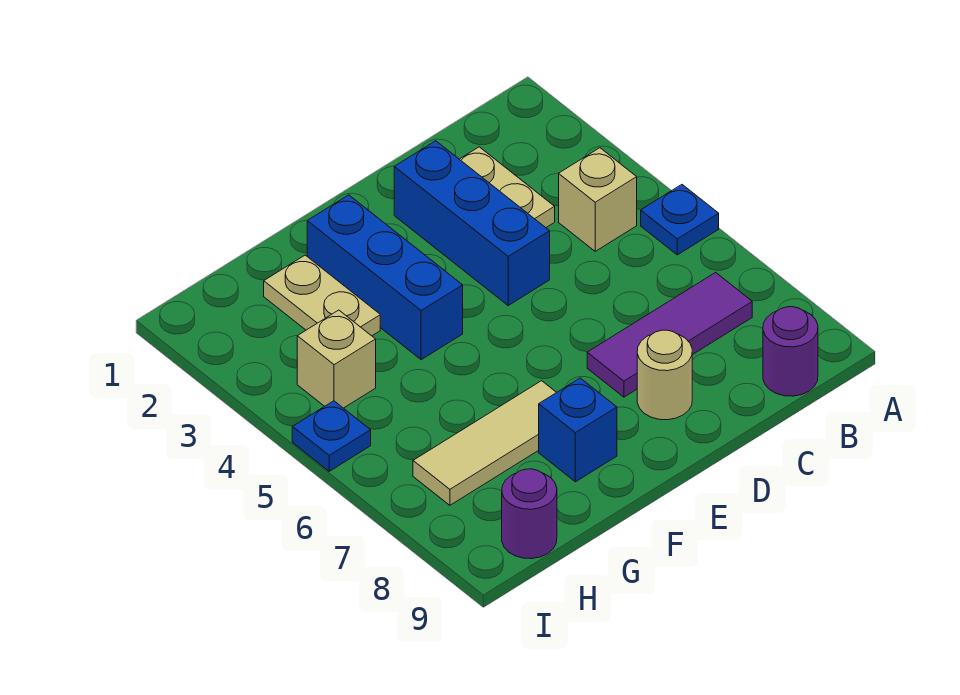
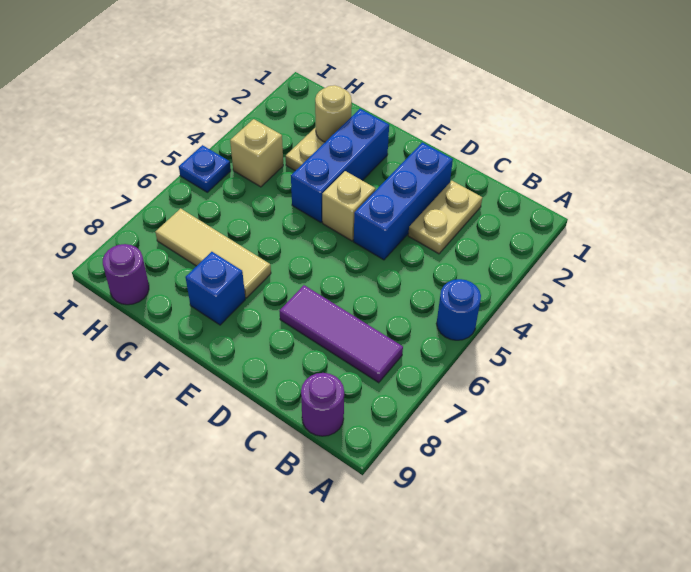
blue plate A5 level 1 -> blue round brick A5 level 1
tan brick B4 level 1 -> tan brick E4 level 1
tan round brick D8 level 1 -> tan round brick G2 level 2

